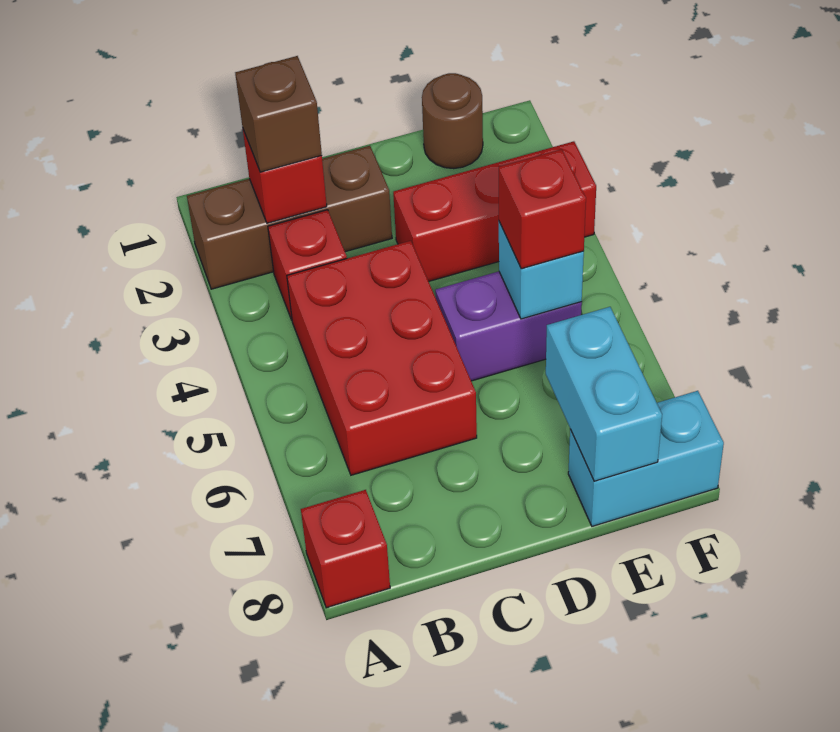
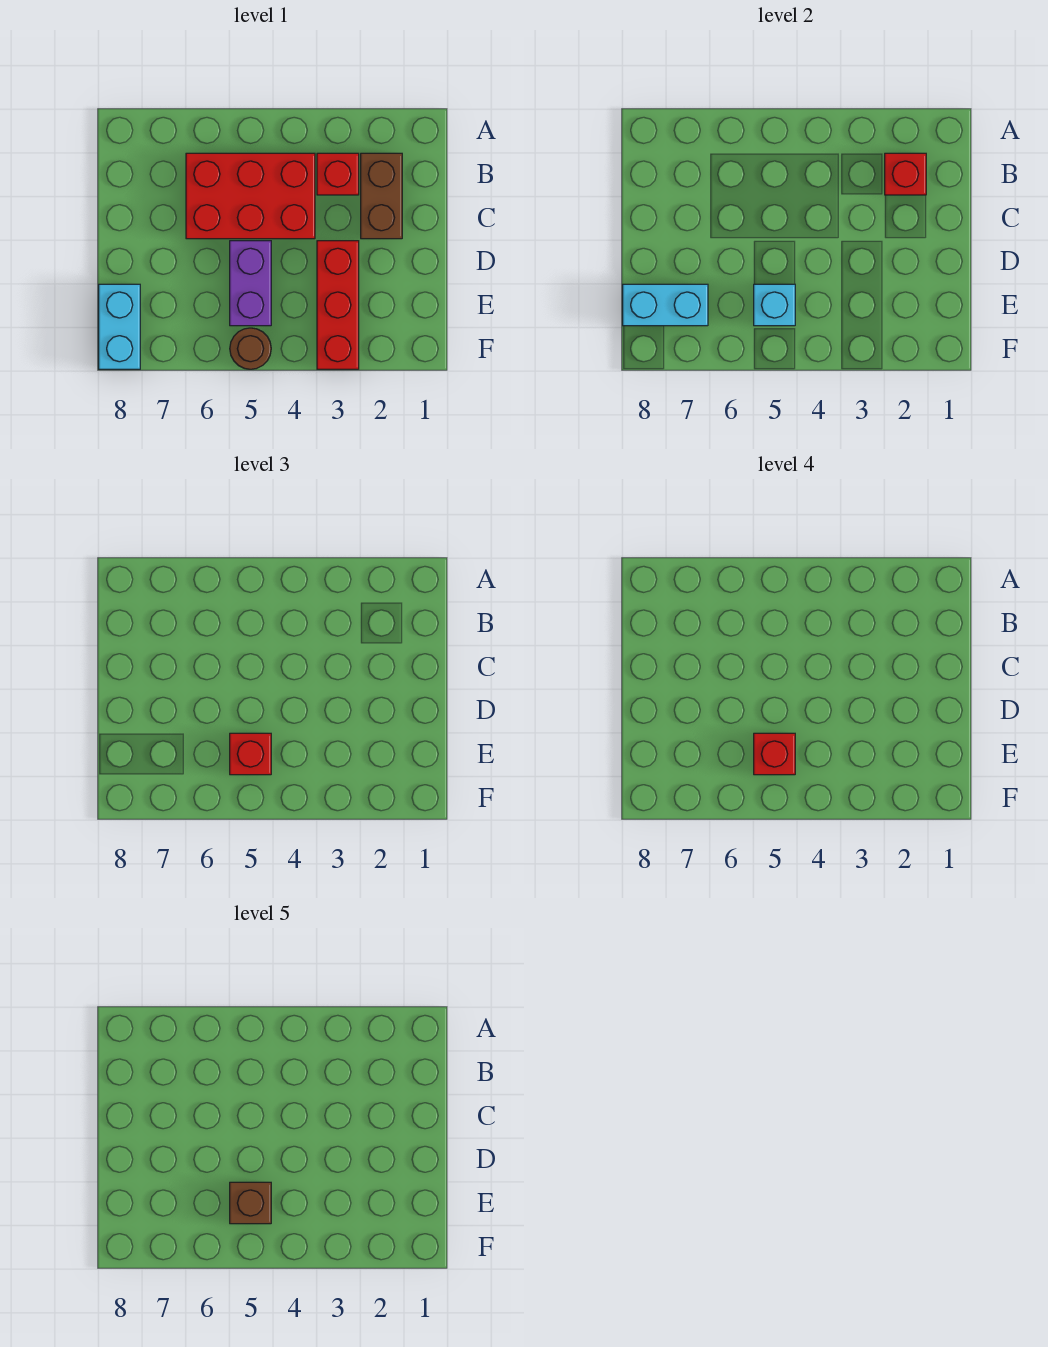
brown brick A2:C2 level 1 -> brown brick B2:C2 level 1
red brick A8 level 1 -> red brick E5 level 4
brown brick B2 level 3 -> brown brick E5 level 5
brown round brick E1 level 1 -> brown round brick F5 level 1

